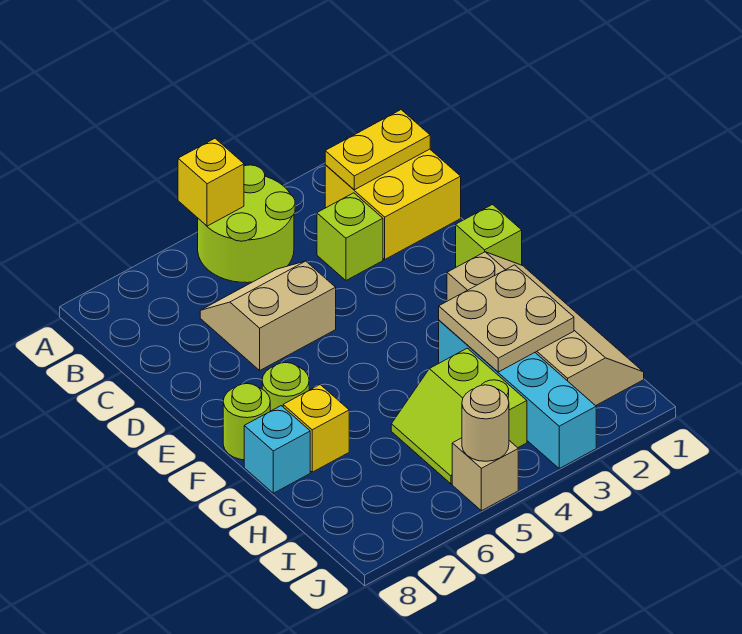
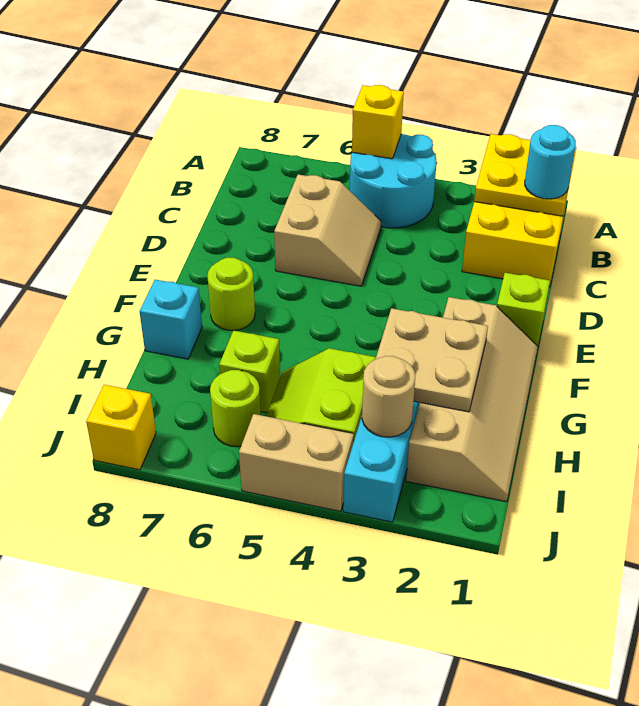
lime round brick A4:B5 level 1 -> cyan round brick A4:B5 level 1
yellow plate B1:B2 level 2 -> yellow plate A1:B2 level 2
none -> cyan round brick B1 level 3
lime brick C3 level 1 -> lime brick H6 level 1
tan slope C5:D6 level 1 top D -> tan slope C5:D6 level 1 top 6
lime round brick F8 level 1 -> lime round brick I6 level 1
yellow brick G7 level 1 -> yellow brick J8 level 1
tan brick J5 level 1 -> tan brick J4:J5 level 1
tan round brick J5 level 2 -> tan round brick I3 level 2

